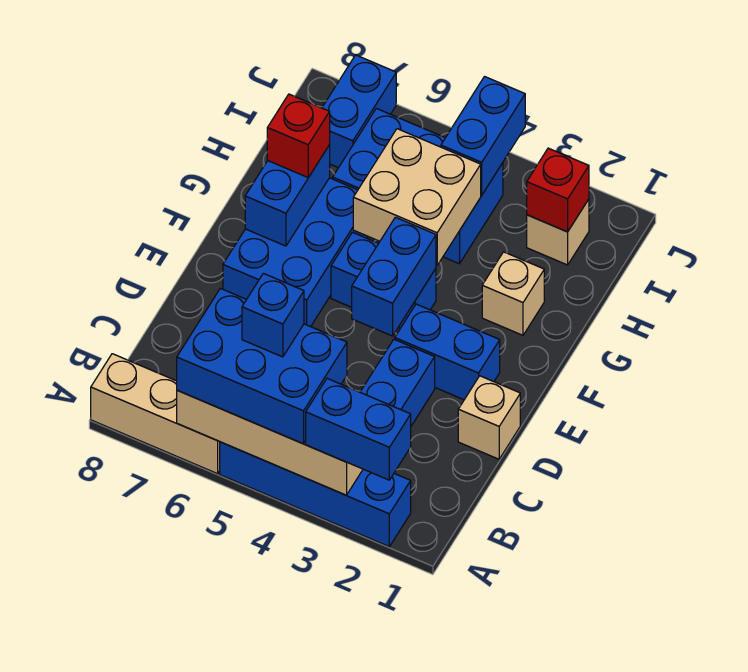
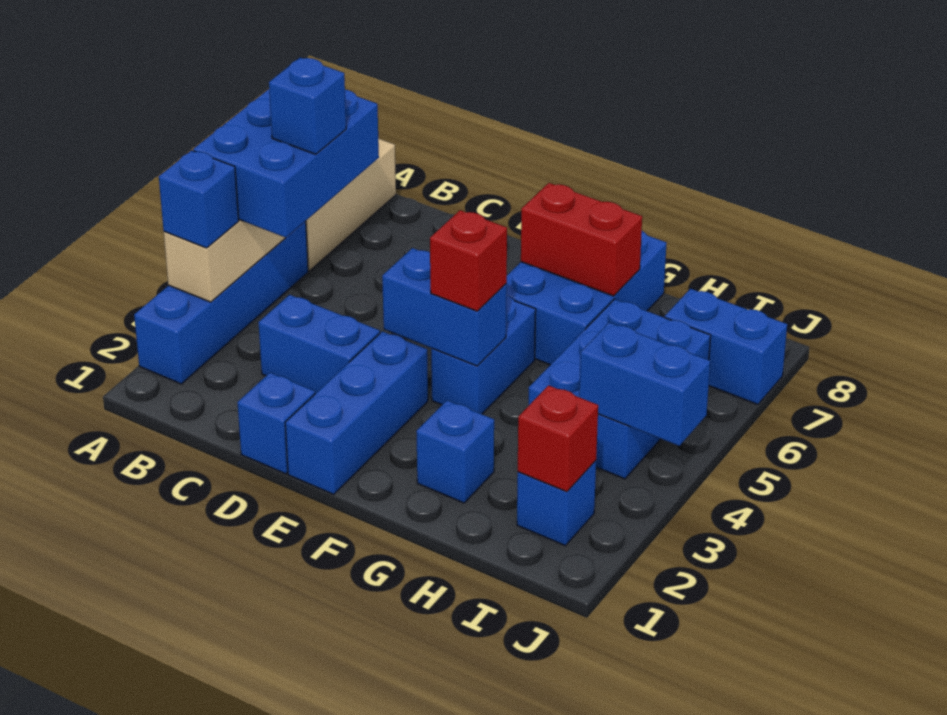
blue brick A2:A3 level 3 -> blue brick A3 level 3
tan brick D1 level 1 -> blue brick D1 level 1
blue brick E2:E3 level 1 -> blue brick E1:E3 level 1
blue brick E6:G7 level 1 -> blue brick F6:G8 level 1
blue brick F7:G7 level 2 -> red brick F7:G7 level 2
tan brick G2 level 1 -> blue brick G2 level 1
tan brick G4:H5 level 2 -> none
red brick G7 level 3 -> red brick F4 level 3
tan brick I2 level 1 -> blue brick I2 level 1

